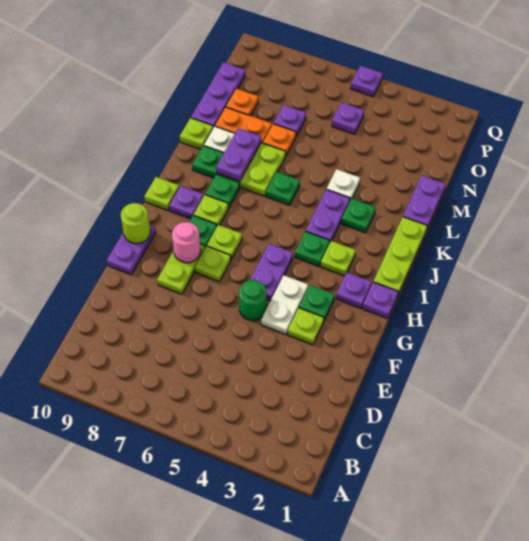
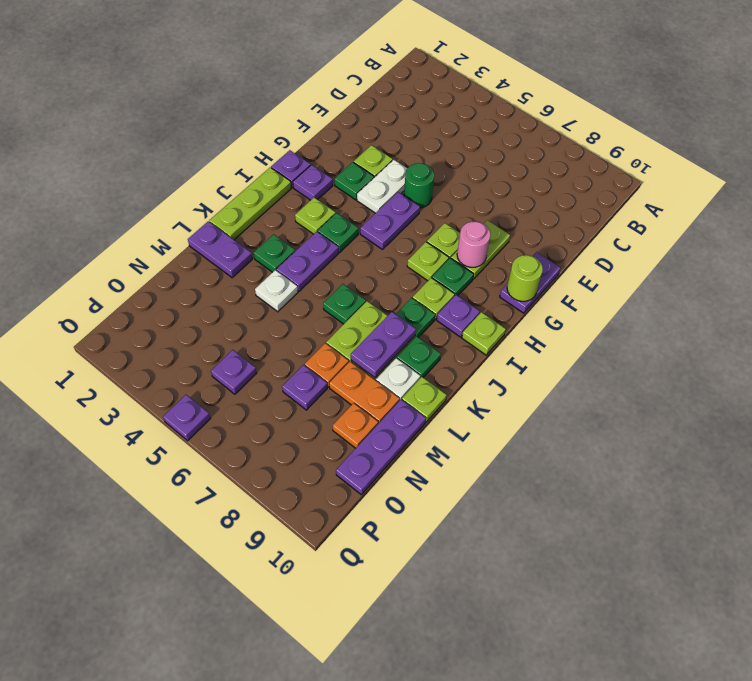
purple plate L1:M1 level 1 -> purple plate L1:L2 level 1

